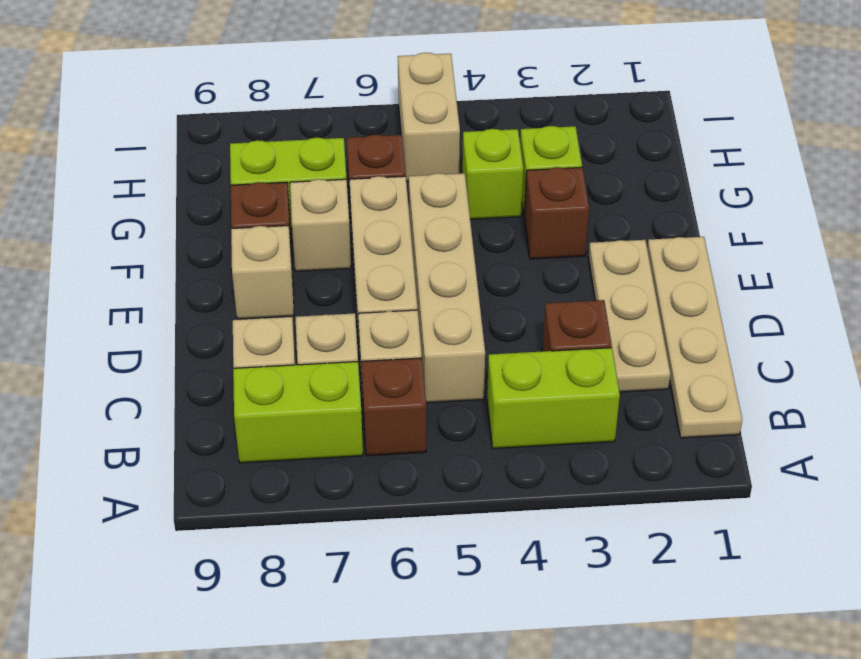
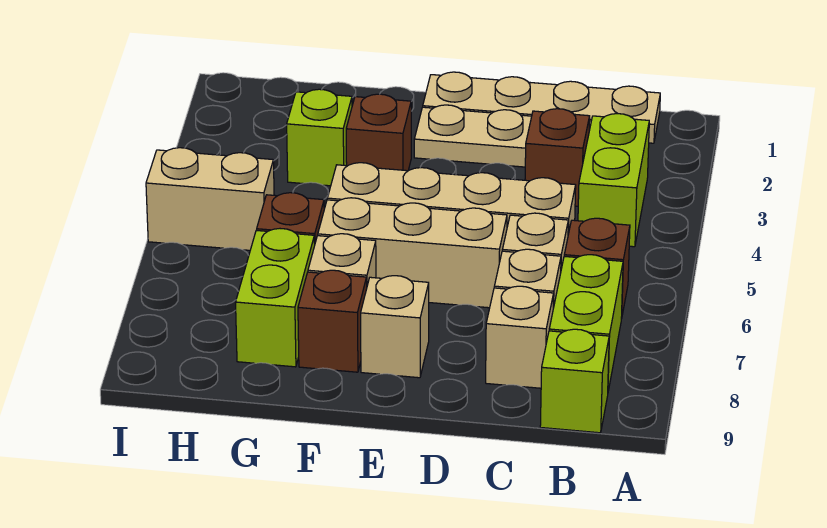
lime brick G4 level 1 -> lime brick B9 level 1

